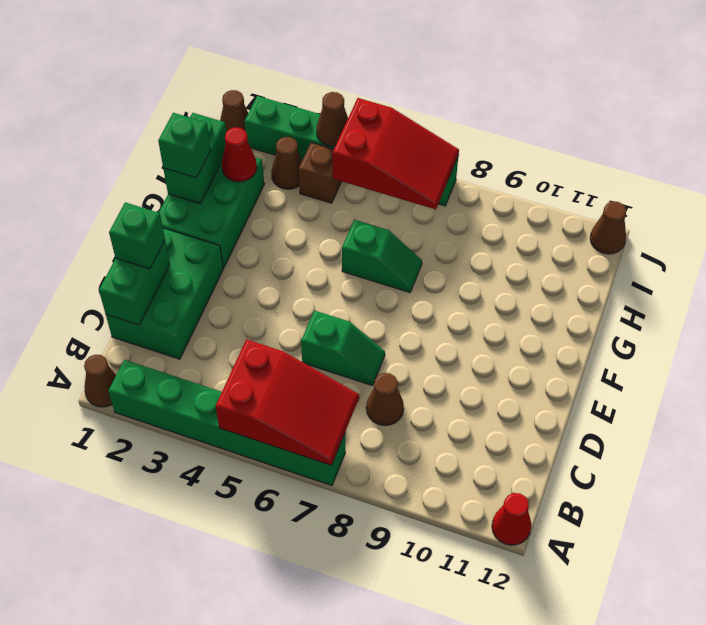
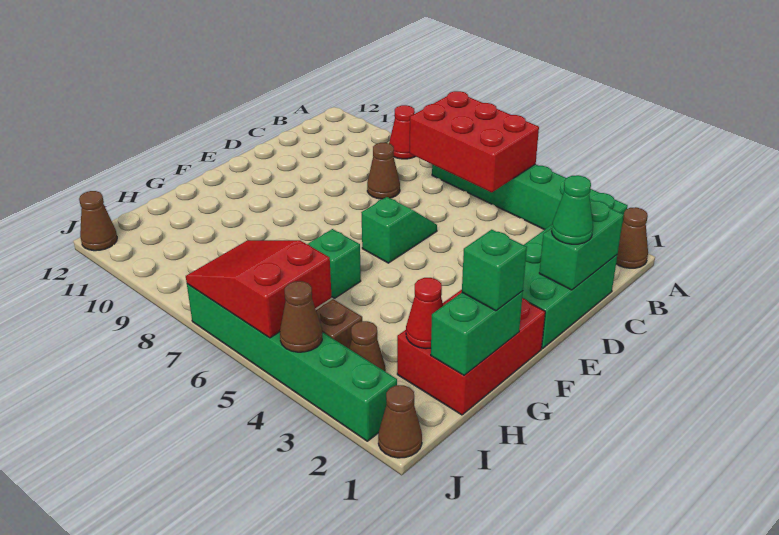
red slope A5:B7 level 2 top 5 -> red brick A5:B7 level 2
red cone A12 level 1 -> red cone A9 level 1
green brick D1 level 3 -> green cone D1 level 3
green slope D6:D7 level 1 top 6 -> green slope D6:E6 level 1 top E
green brick F1:H2 level 1 -> red brick F1:H2 level 1

